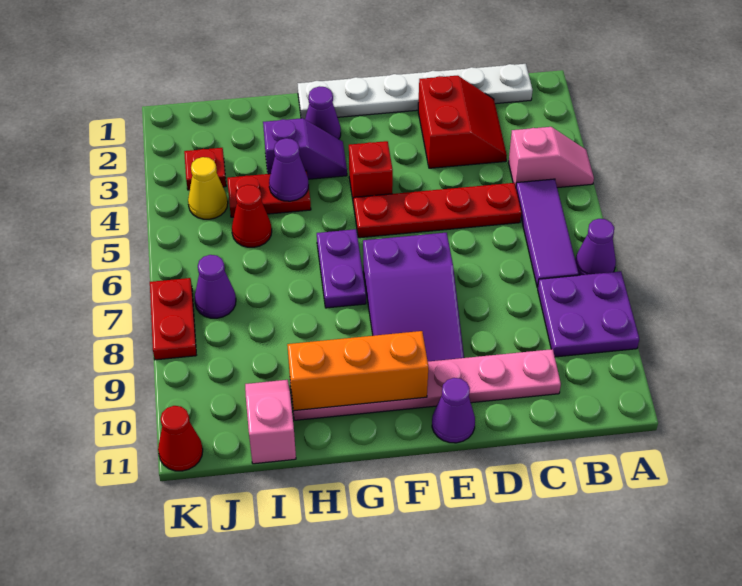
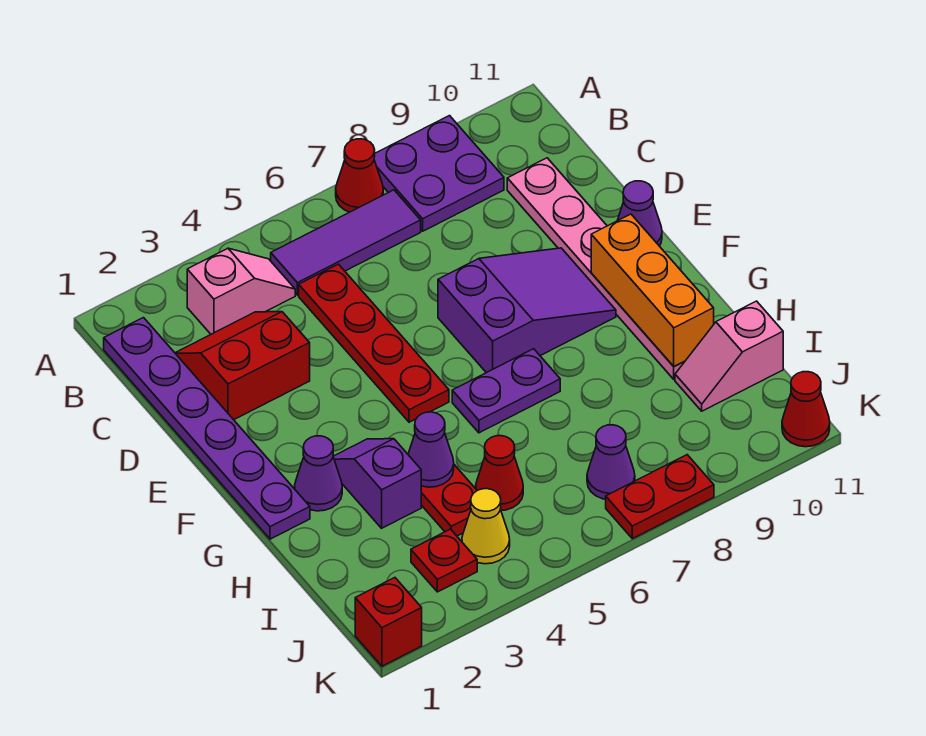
pink slope A4:B4 level 1 top B -> pink slope B3:B4 level 1 top 3
purple cone A7 level 1 -> red cone A7 level 1
white plate B1:G1 level 1 -> purple plate B1:G1 level 1
red brick F4 level 1 -> red brick K1 level 1

